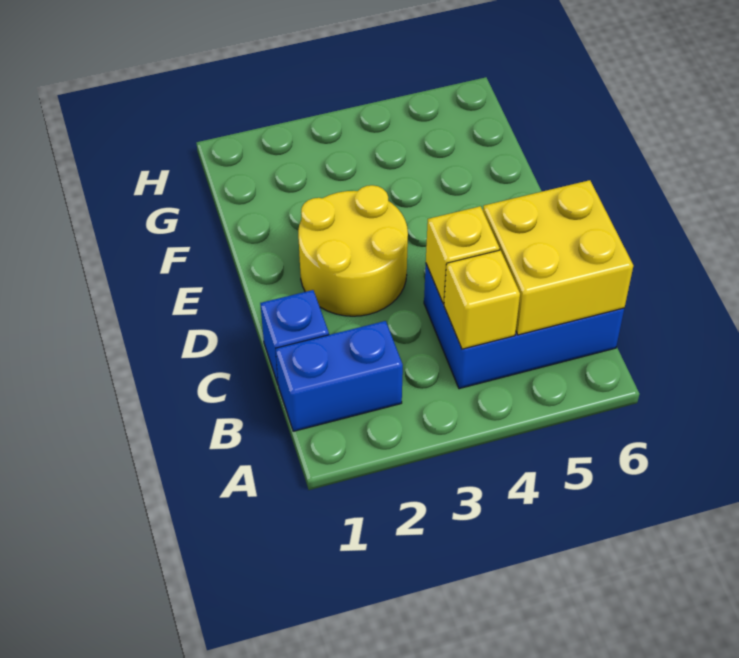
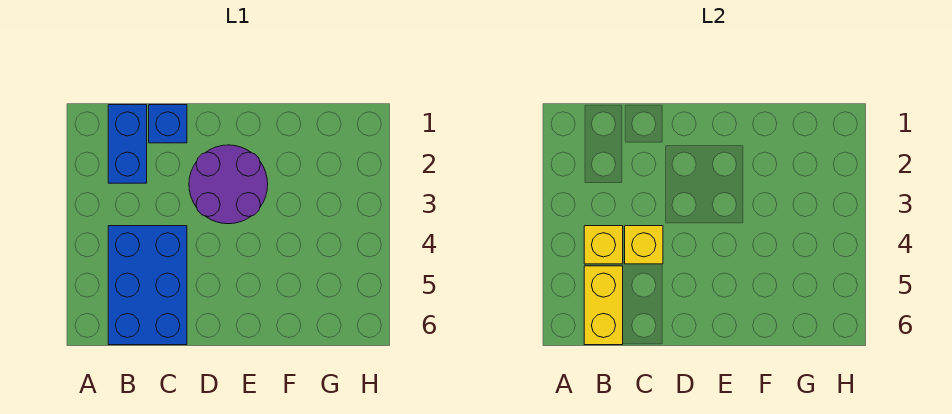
yellow brick B5:C6 level 2 -> yellow brick B5:B6 level 2
yellow round brick D2:E3 level 1 -> purple round brick D2:E3 level 1

